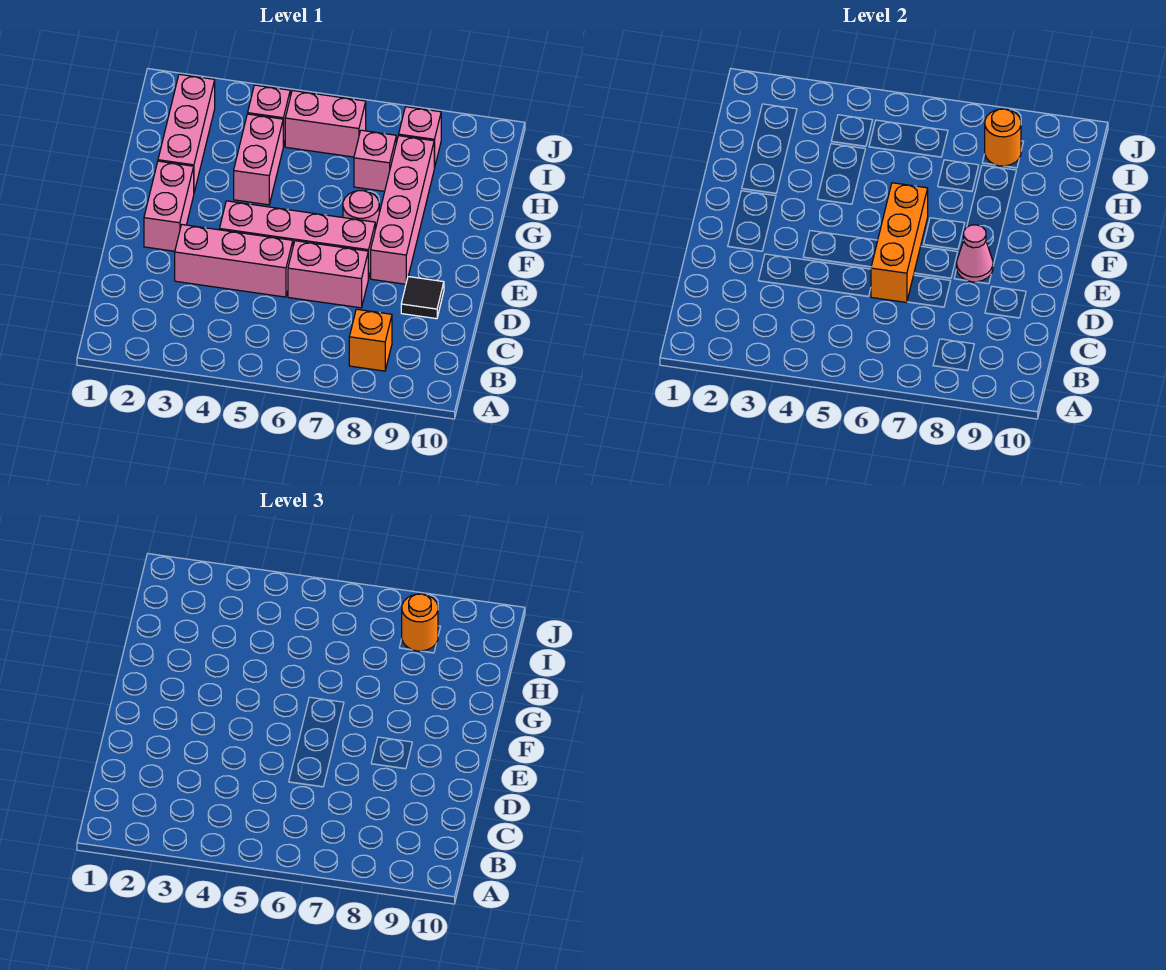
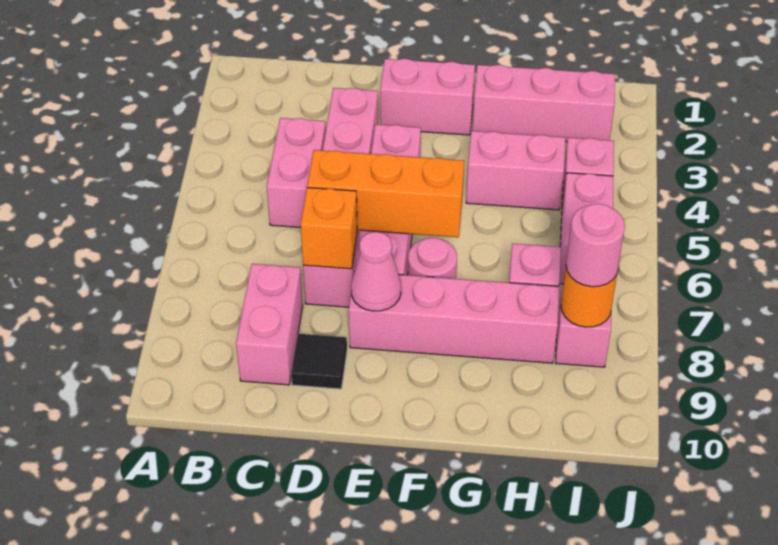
orange brick B8 level 1 -> orange brick D7 level 2
none -> pink brick C4:C5 level 1
none -> pink brick C8:C9 level 1
orange round brick I8 level 3 -> pink round brick I8 level 3

